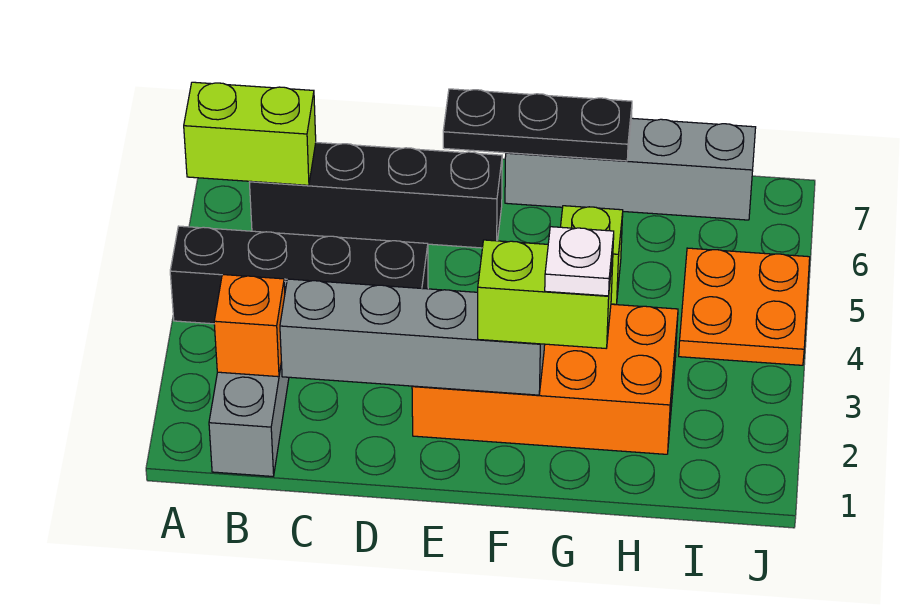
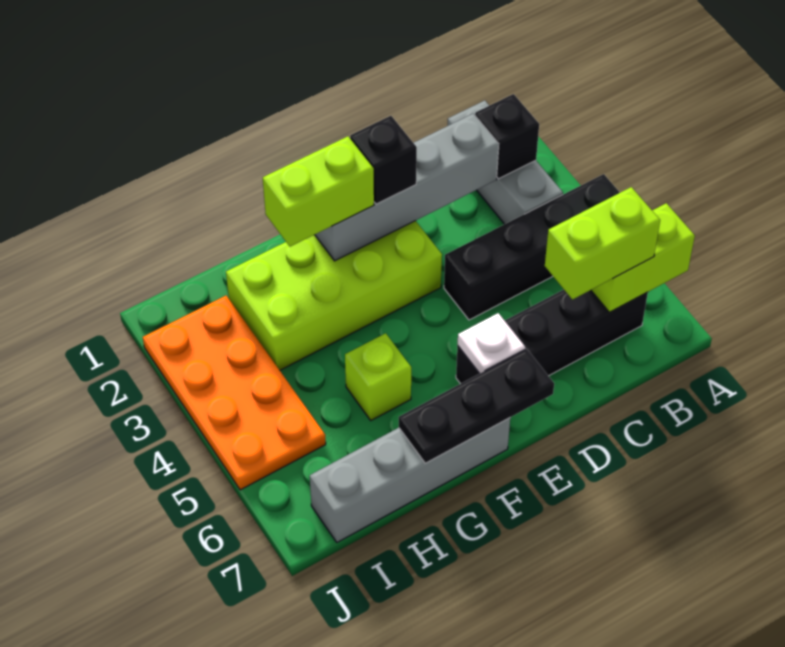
orange brick B2 level 2 -> black brick B2 level 2
none -> lime brick B6:C6 level 3
orange brick E2:H3 level 1 -> lime brick E2:H3 level 1
none -> black brick E2 level 3
white plate G2 level 4 -> white plate E6 level 2
orange plate I4:J5 level 1 -> orange plate I2:J5 level 1

